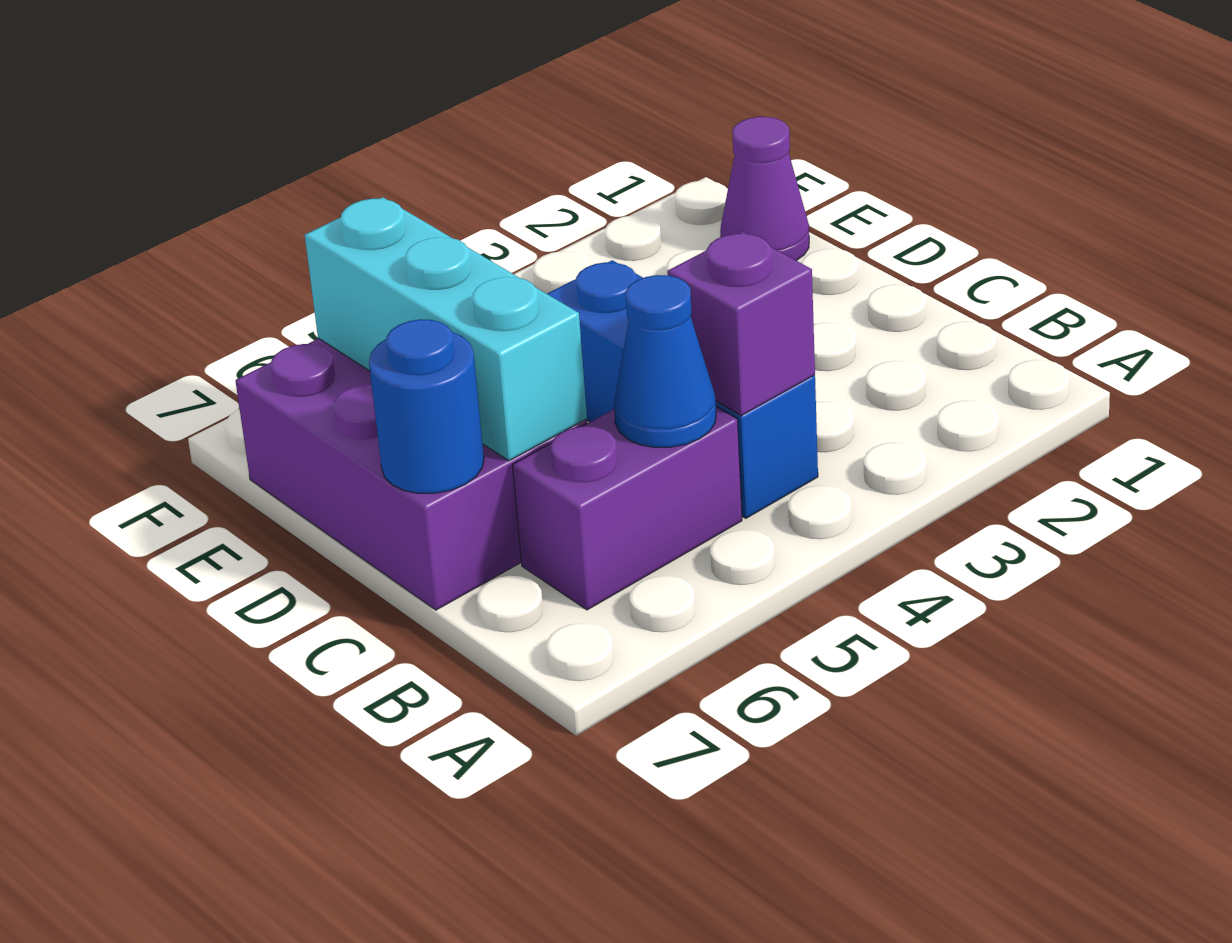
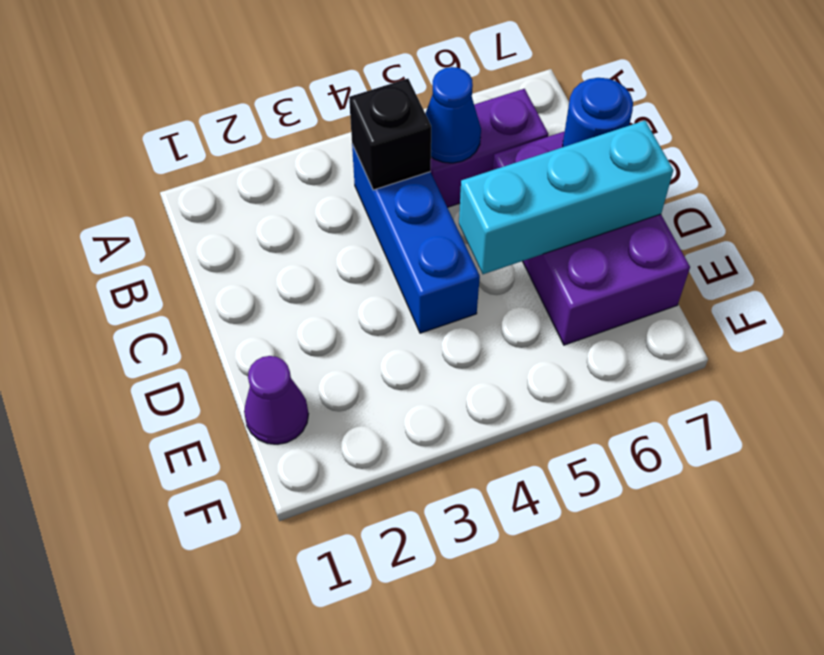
purple brick B4 level 2 -> black brick B4 level 2
cyan brick C6:E6 level 2 -> cyan brick D5:D7 level 2

